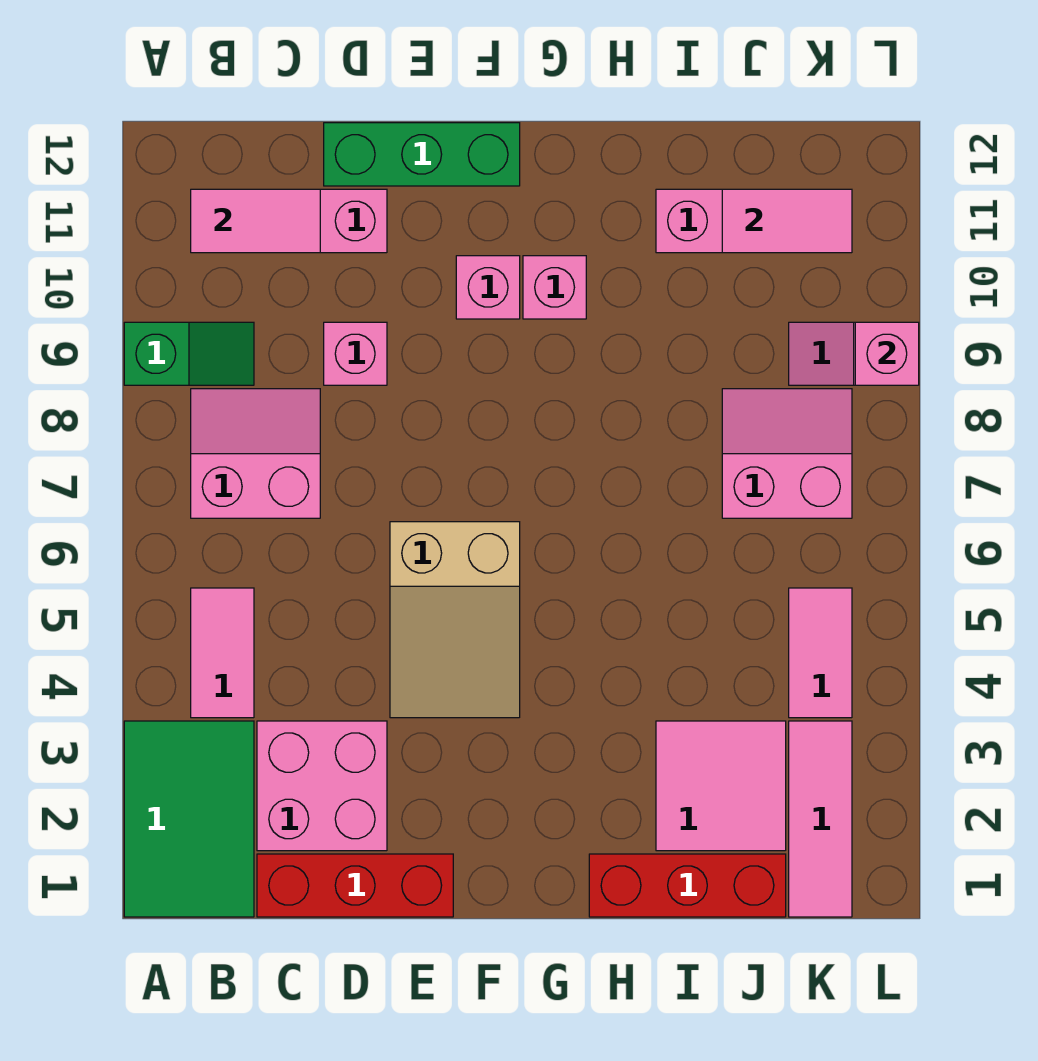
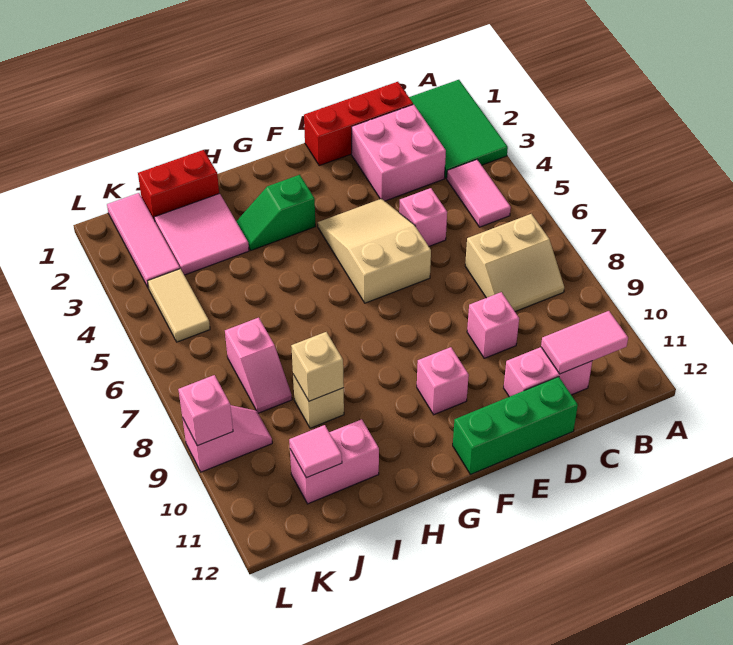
green slope A9:B9 level 1 top A -> green slope G3:H3 level 1 top G
pink slope B7:C8 level 1 top 7 -> tan slope B7:C8 level 1 top 7
pink brick G10 level 1 -> pink brick D5 level 1
red brick H1:J1 level 1 -> red brick I1:J1 level 1
none -> tan brick I9 level 1
none -> tan brick I9 level 2
pink slope J7:K8 level 1 top 7 -> pink slope J7:J8 level 1 top 7
pink tile J11:K11 level 2 -> pink tile J11 level 2
pink tile K4:K5 level 1 -> tan tile K4:K5 level 1

